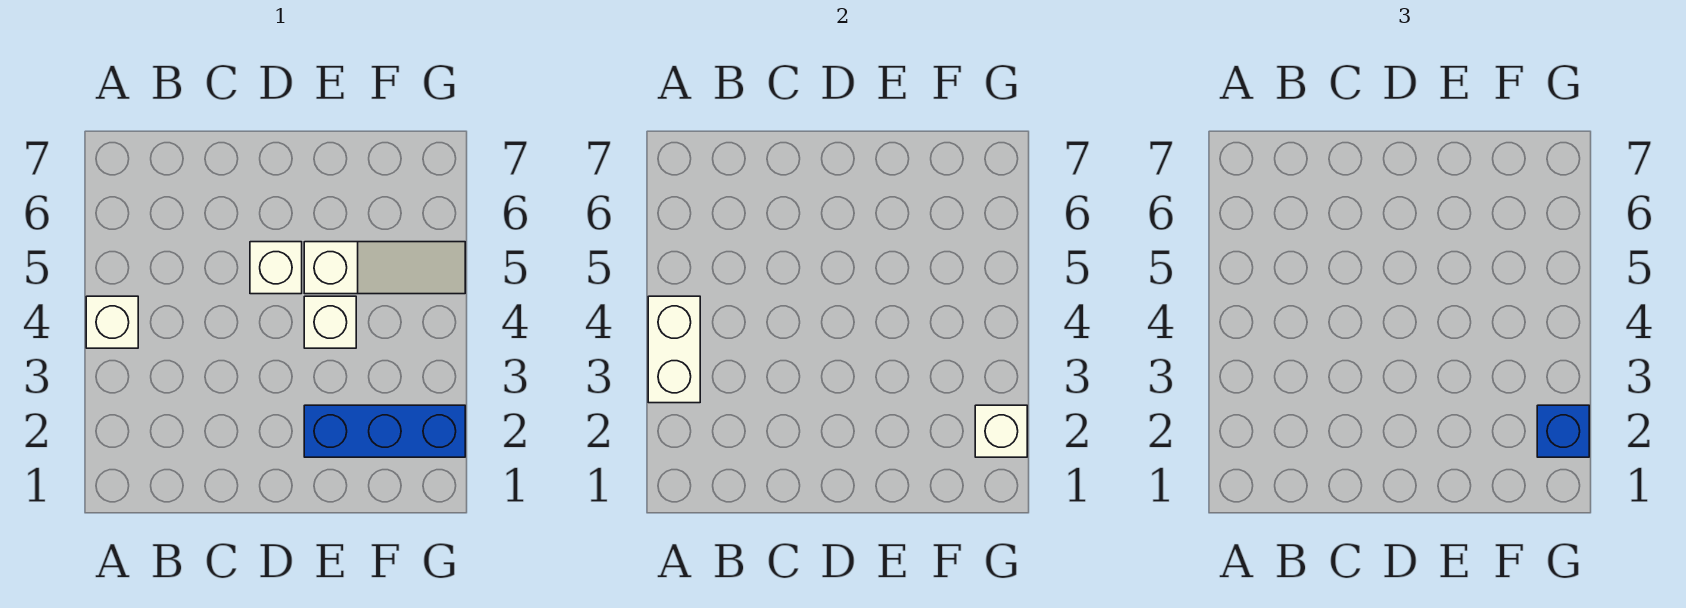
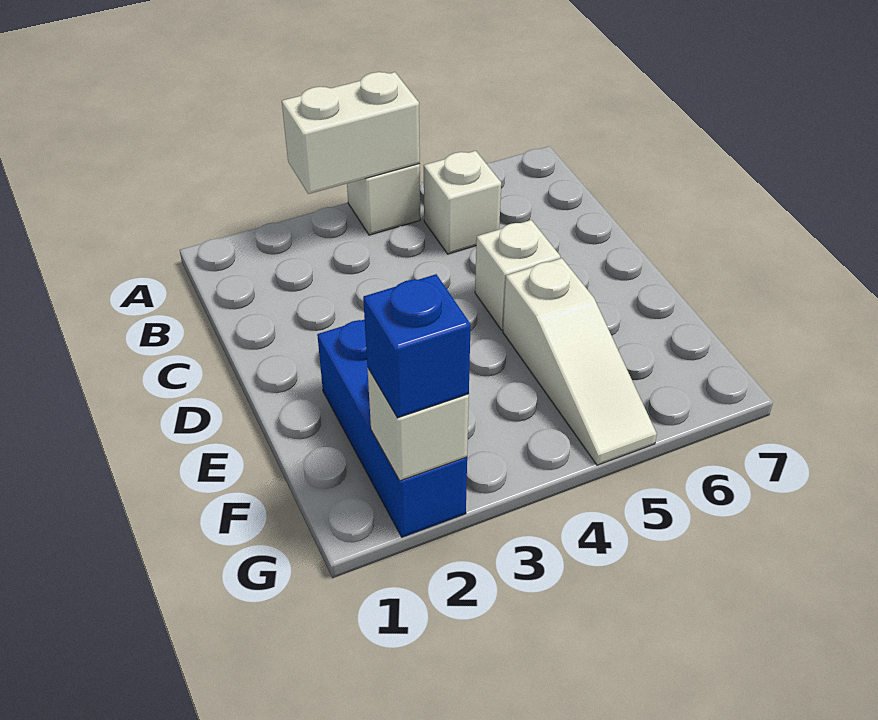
white brick E4 level 1 -> white brick B5 level 1

